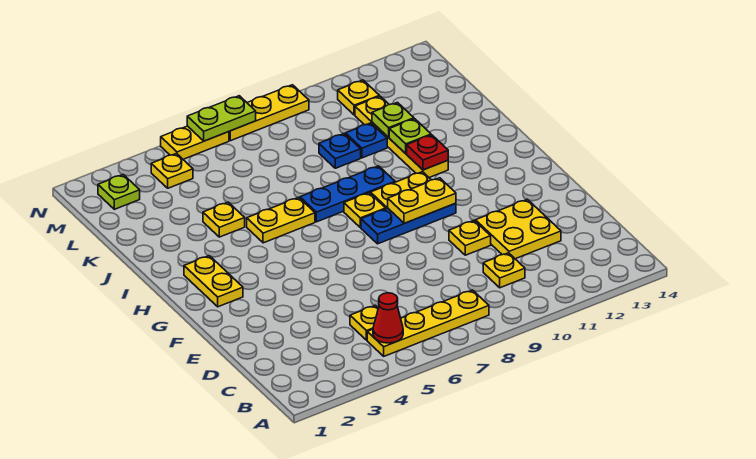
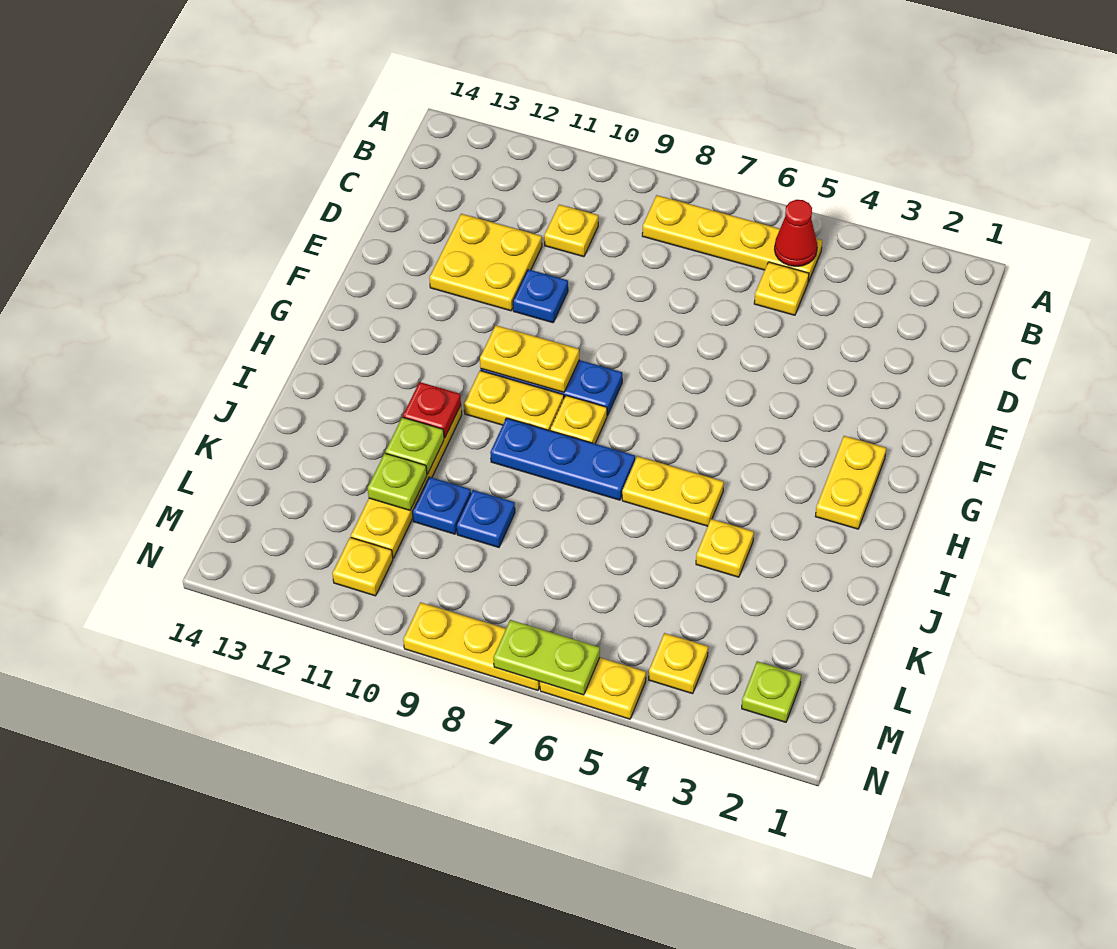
yellow plate E10 level 1 -> blue plate E10 level 1

